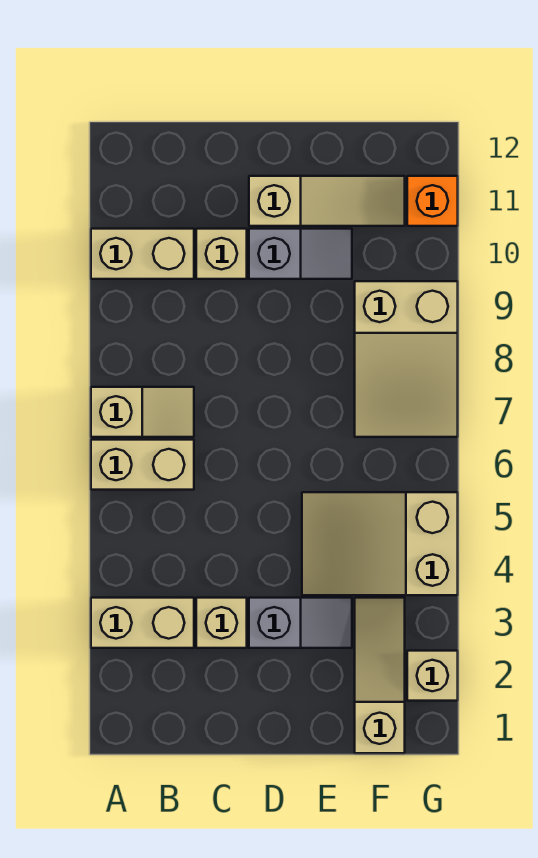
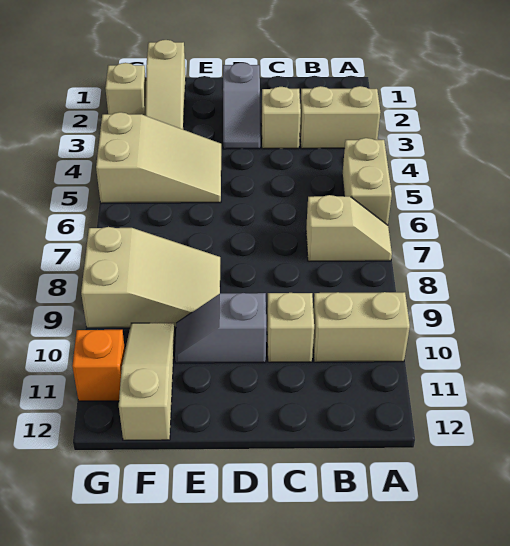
tan brick A6:B6 level 1 -> tan brick A5:A6 level 1
tan slope A7:B7 level 1 top A -> tan slope A7:B7 level 1 top B
grey slope D3:E3 level 1 top D -> grey slope D2:D3 level 1 top 2
tan slope D11:F11 level 1 top D -> tan slope F10:F12 level 1 top 12
tan slope F7:G9 level 1 top 9 -> tan slope E8:G9 level 1 top G

